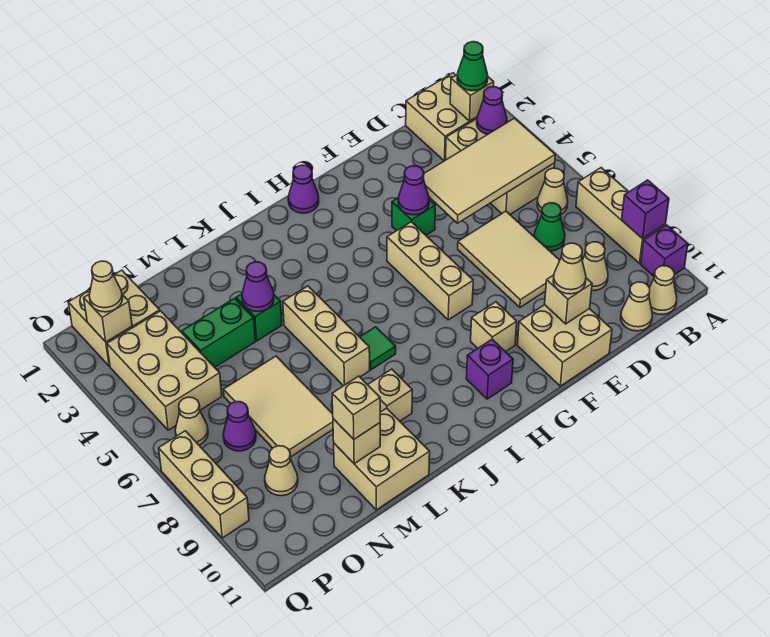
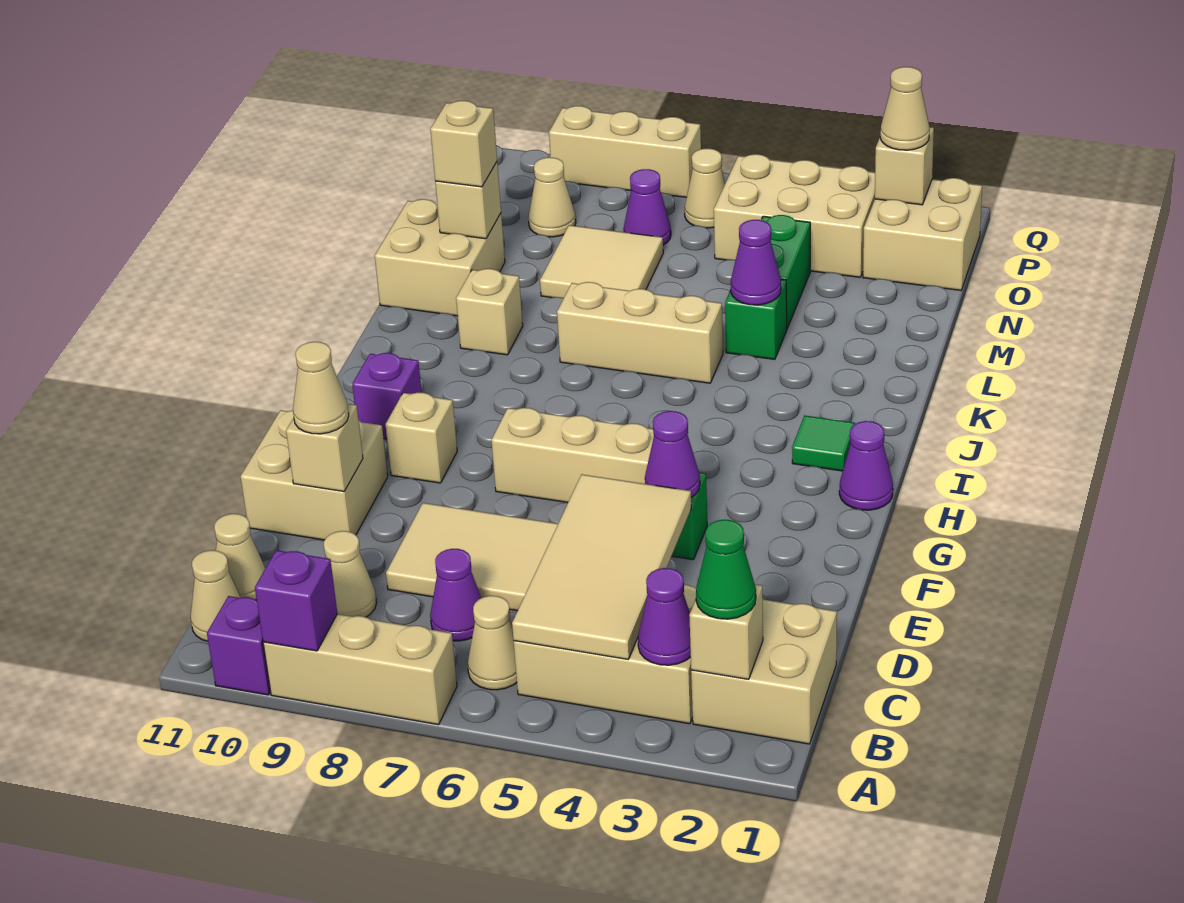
green cone C7 level 1 -> purple cone C7 level 1
green tile J7 level 1 -> green tile I2 level 1
tan tile M6:N8 level 1 -> tan tile M7:N8 level 1

